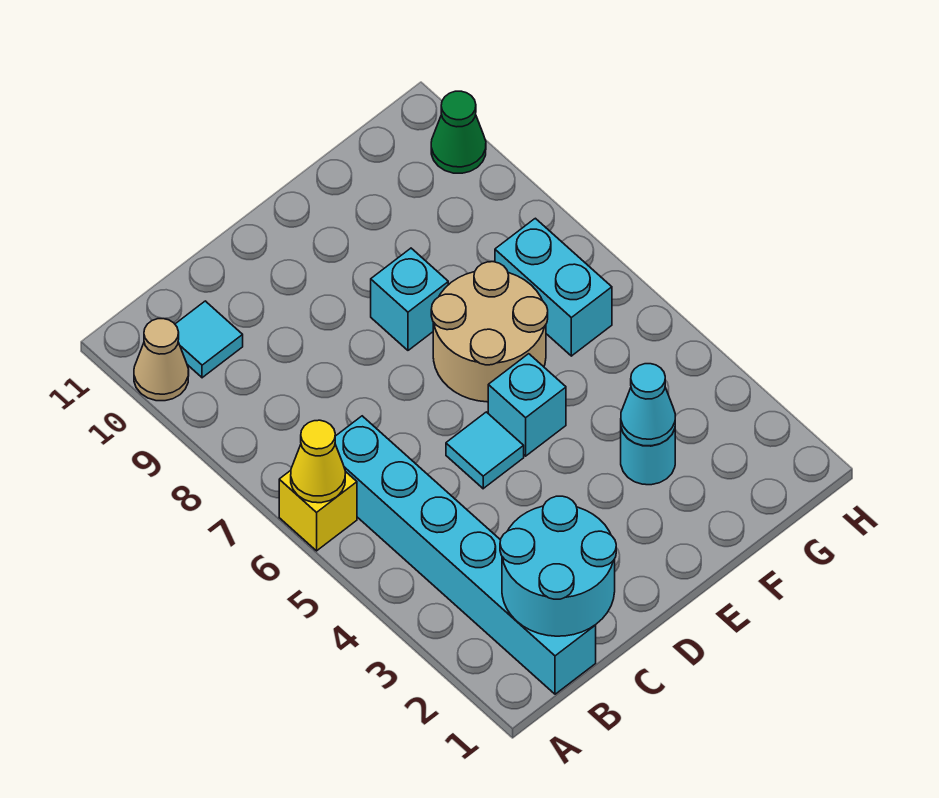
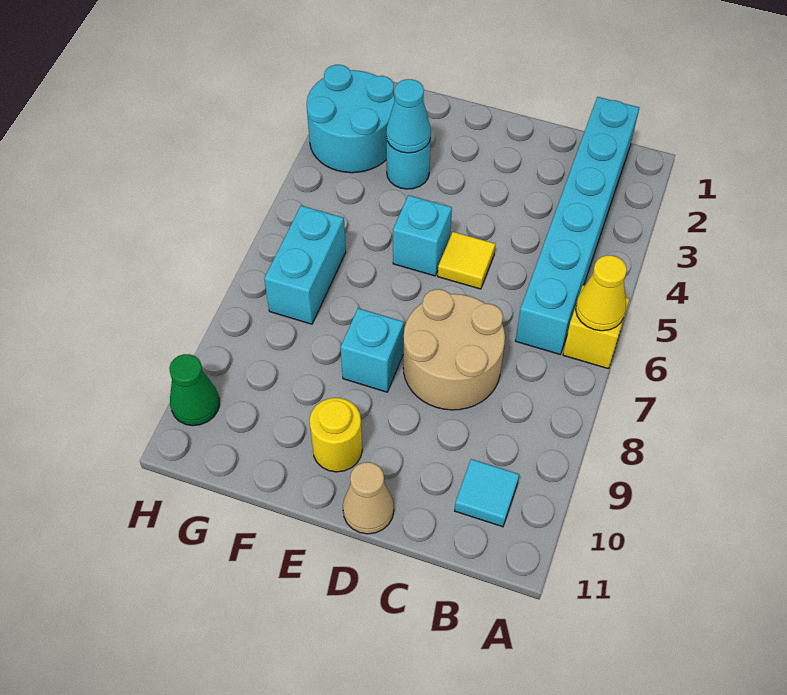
tan cone A10 level 1 -> tan cone D11 level 1
cyan round brick B1:C2 level 2 -> cyan round brick G2:H3 level 1
cyan tile D5 level 1 -> yellow tile D5 level 1
tan round brick E6:F7 level 1 -> tan round brick C7:D8 level 1
none -> yellow round brick E10 level 1

